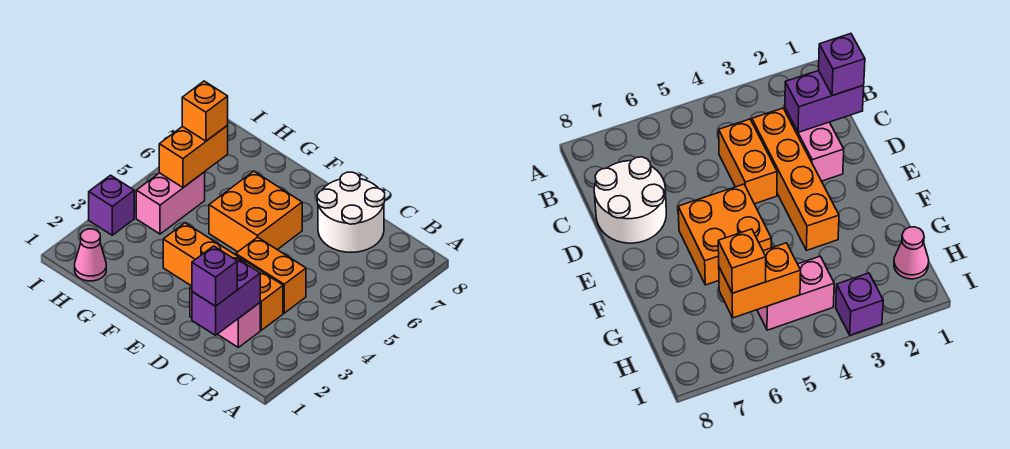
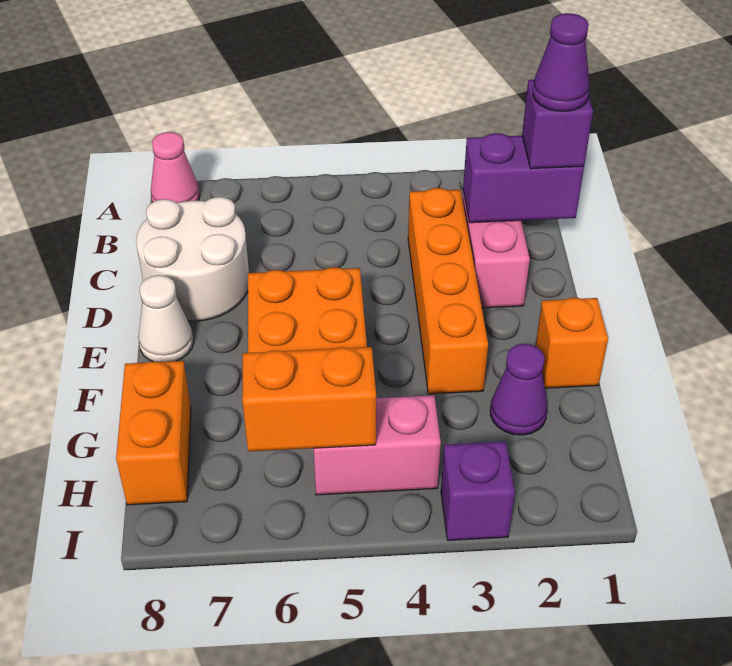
none -> purple cone C1 level 4
orange brick C4:D4 level 1 -> orange brick G8:H8 level 1
none -> white cone E8 level 1
none -> purple cone G2 level 1
pink cone H1 level 1 -> pink cone A8 level 1
orange brick H6 level 3 -> orange brick F1 level 1

